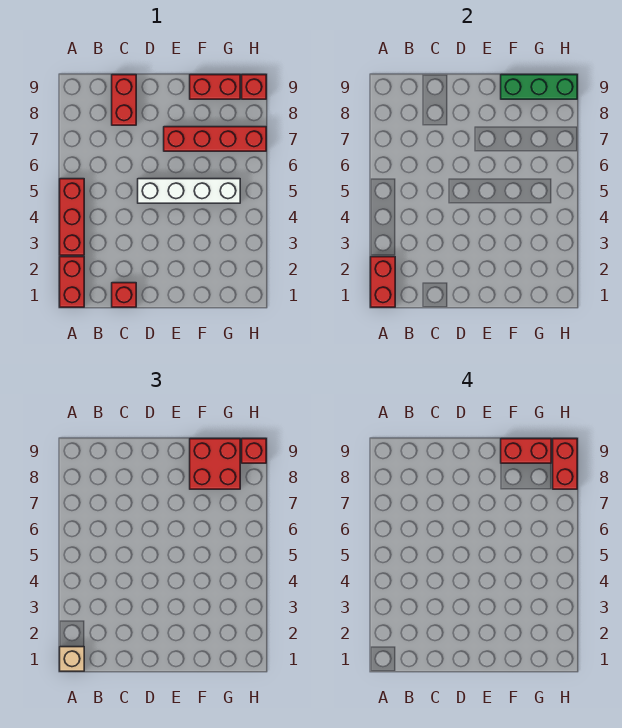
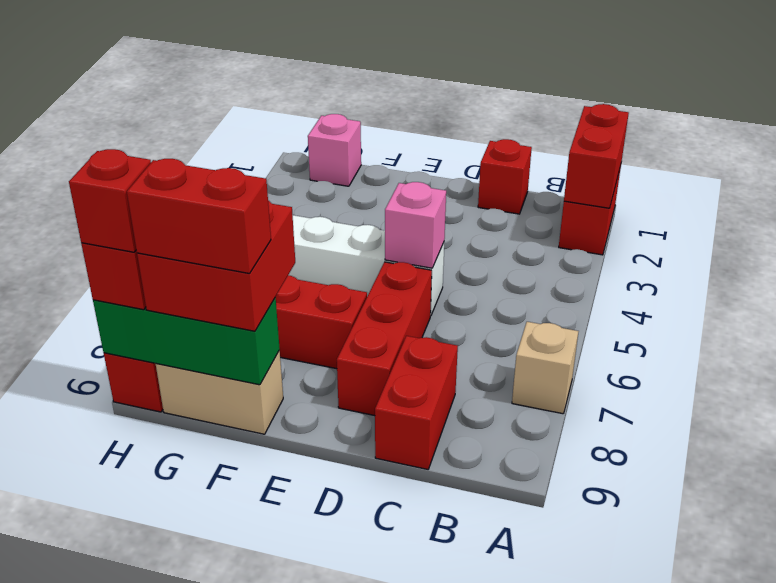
tan brick A1 level 3 -> tan brick A7 level 1
red brick A3:A5 level 1 -> red brick D6:D8 level 1
none -> pink brick D5 level 2
red brick F9:G9 level 1 -> tan brick F9:G9 level 1
none -> pink brick G1 level 1
red brick H8:H9 level 4 -> red brick H9 level 4

